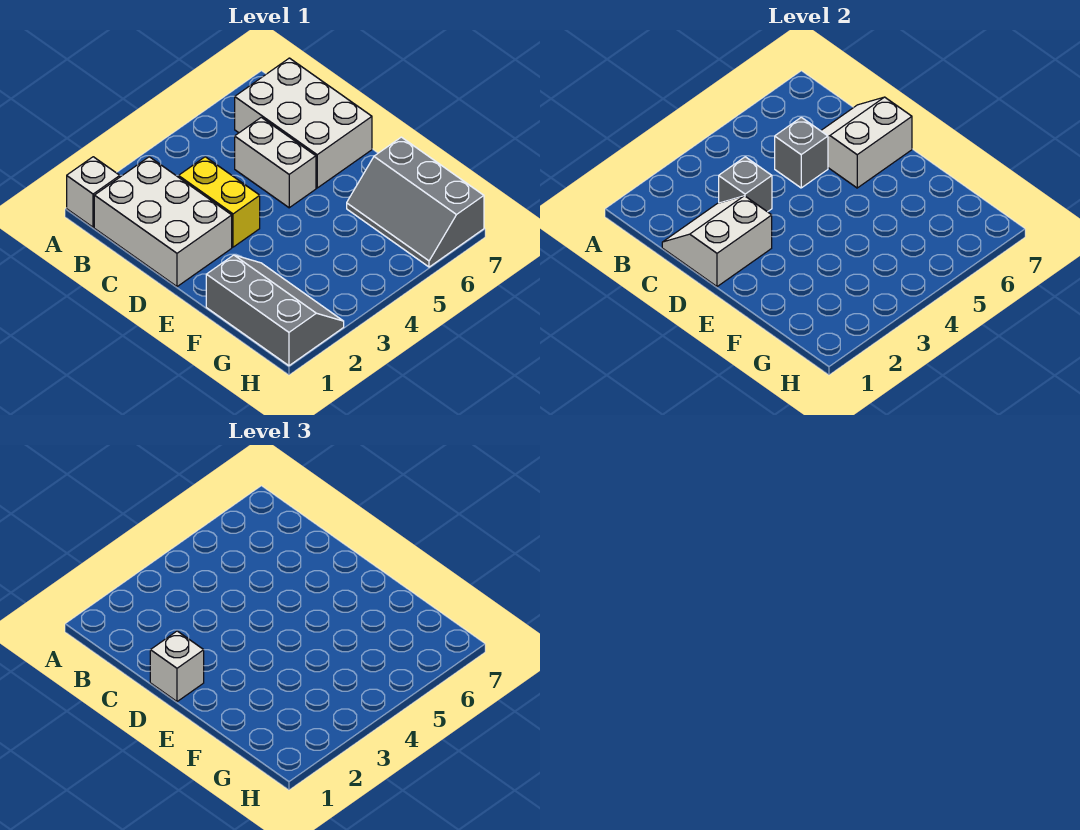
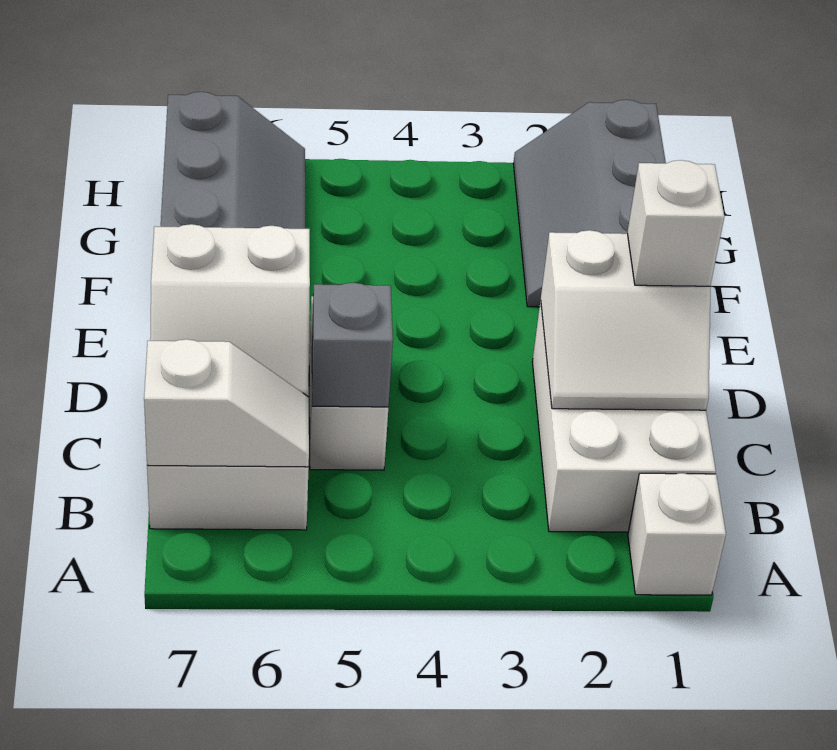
none -> white slope B6:B7 level 2 top 7
yellow brick C3:D3 level 1 -> none
grey brick C3 level 2 -> none

